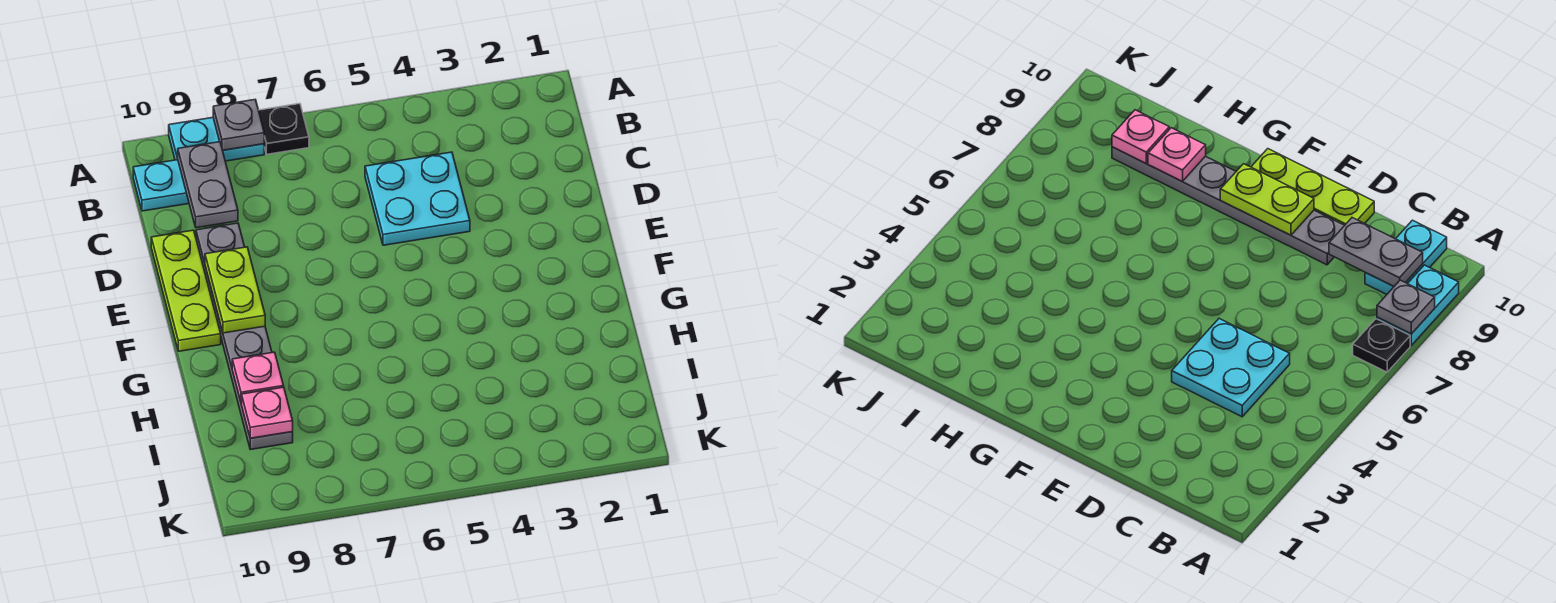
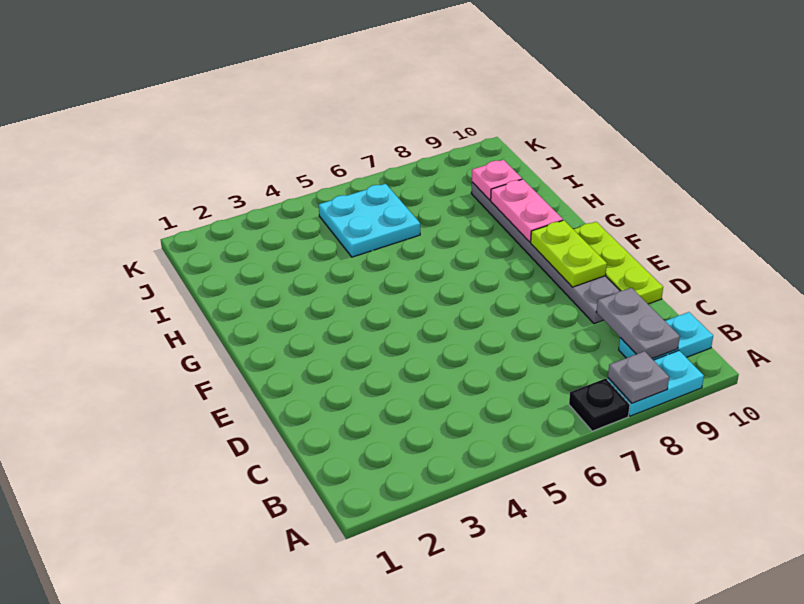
cyan plate C4:D5 level 1 -> cyan plate I5:J6 level 1
pink plate H9 level 2 -> pink plate G9:H9 level 2

